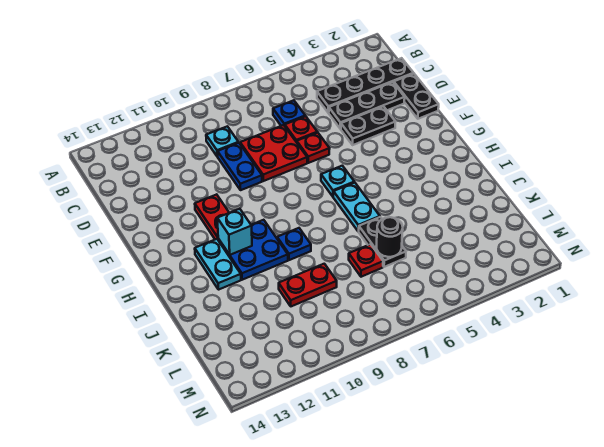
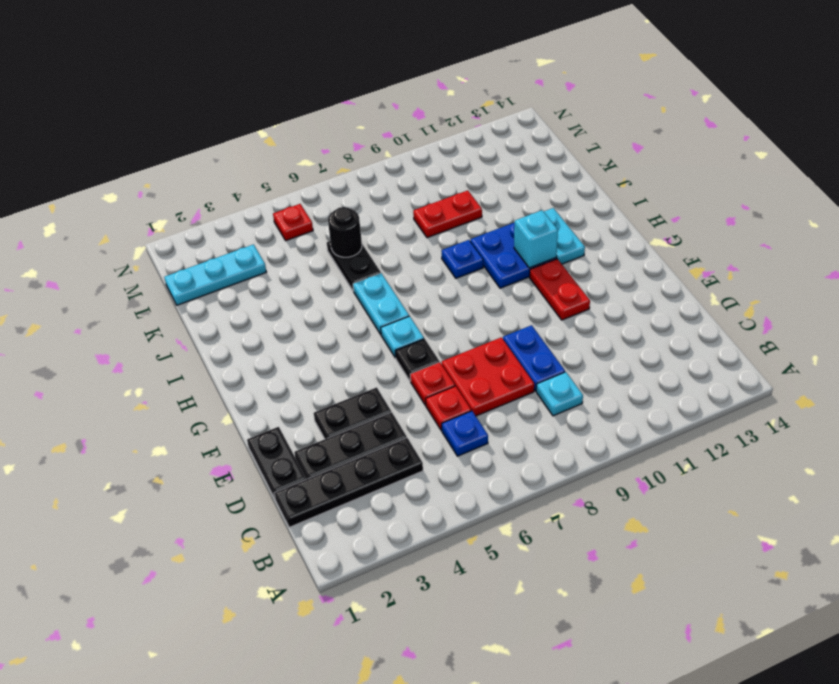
none -> black plate F6 level 1
red plate K7 level 1 -> red plate M5 level 1
none -> cyan plate L1:L3 level 1

